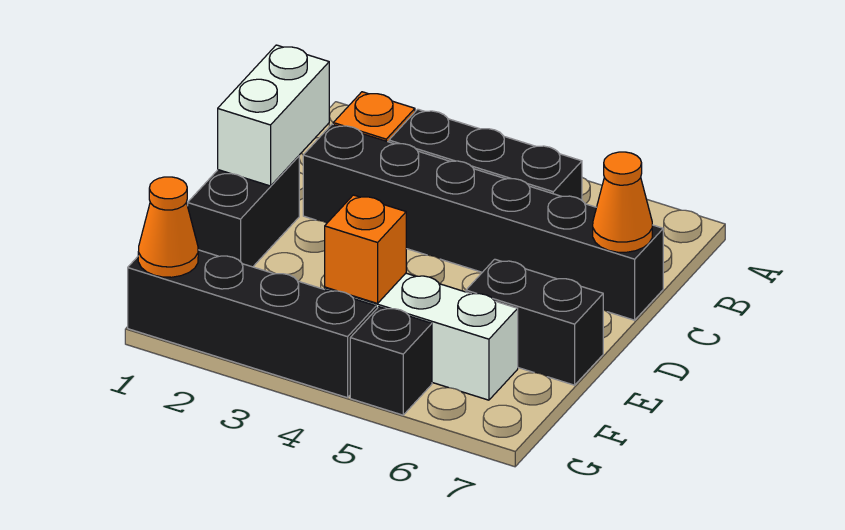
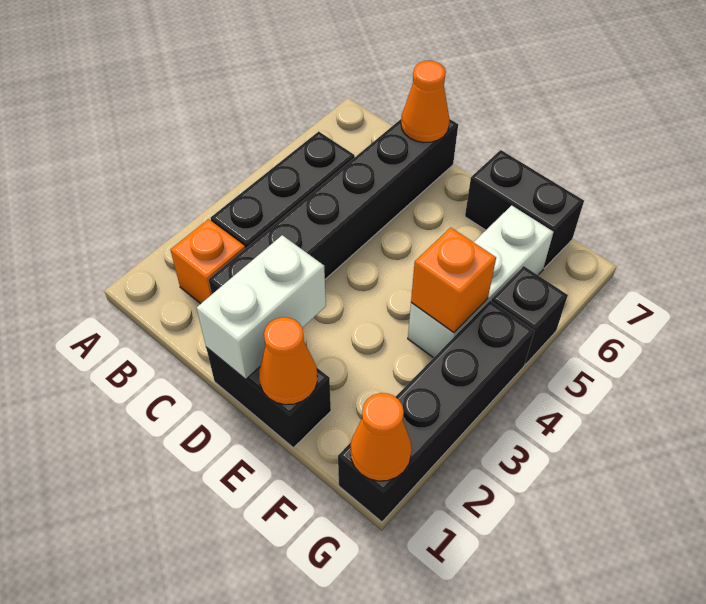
white brick C1:D1 level 2 -> white brick D1:D2 level 2
none -> orange cone E1 level 2
black brick E6:E7 level 1 -> black brick E7:F7 level 1

